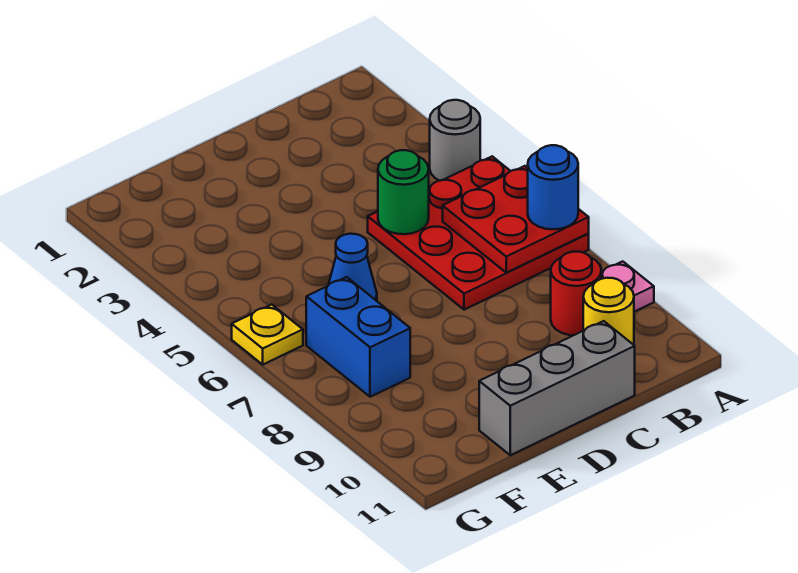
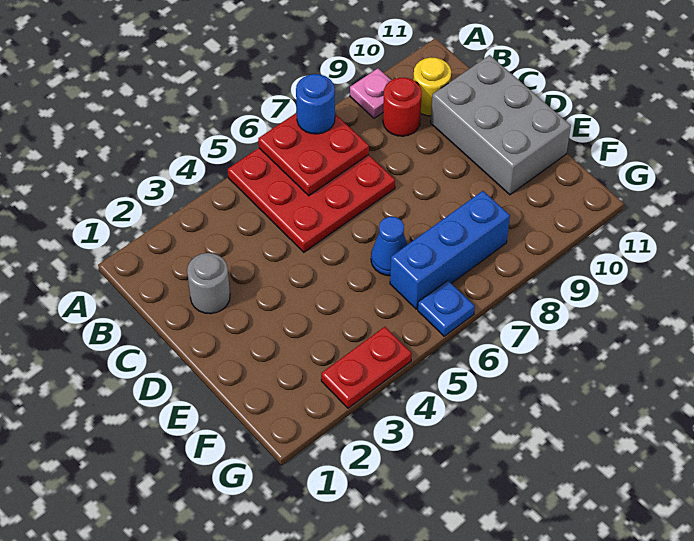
grey round brick A4 level 1 -> grey round brick C2 level 1
green round brick C5 level 2 -> none
grey brick C11:E11 level 1 -> grey brick C10:E11 level 1
blue brick F7:F8 level 1 -> blue brick F6:F8 level 1
none -> red plate G3:G4 level 1
yellow plate G6 level 1 -> blue plate G6 level 1

